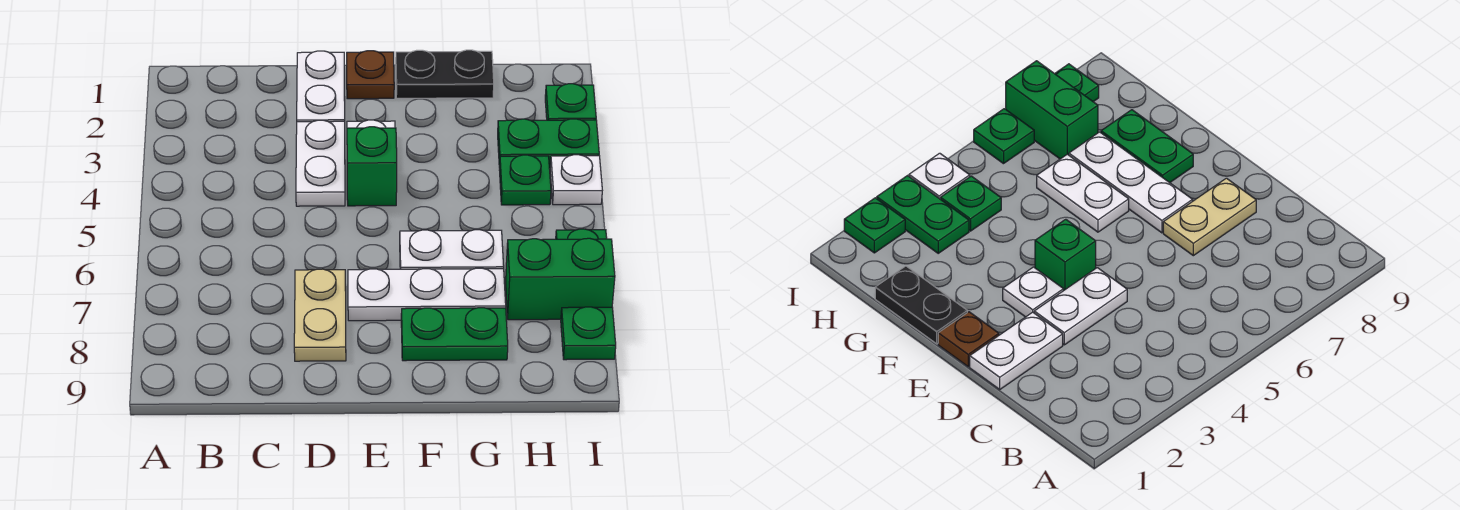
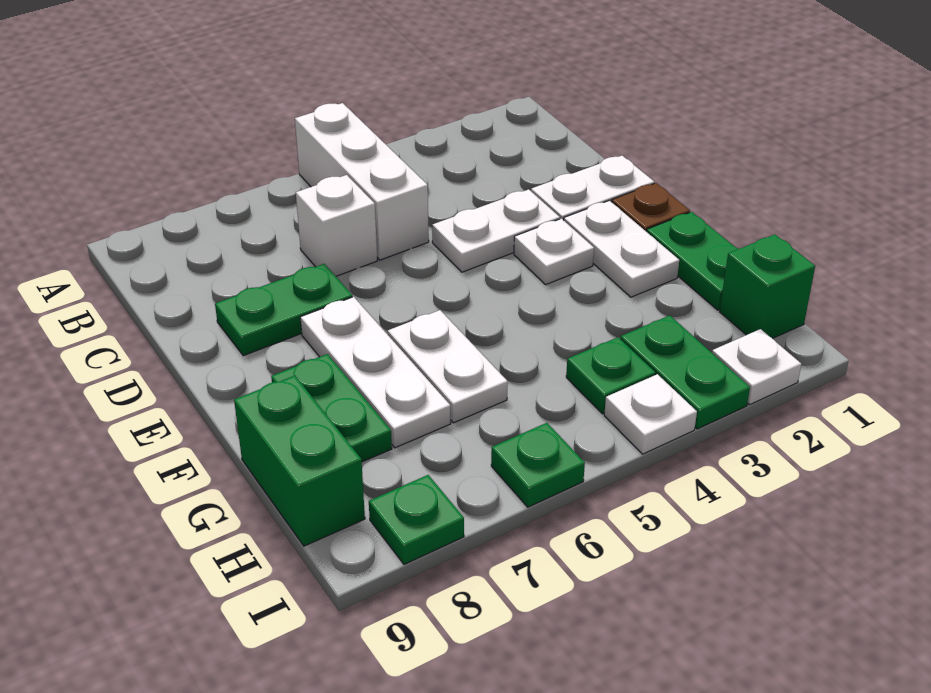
none -> white brick A5:C5 level 1
none -> white brick C6 level 1
tan plate D7:D8 level 1 -> green plate D7:D8 level 1
none -> white plate E2:F2 level 1
green brick E4 level 1 -> green brick H1 level 1
black plate F1:G1 level 1 -> green plate F1:G1 level 1
green brick H7:I7 level 1 -> green brick G9:H9 level 1
green plate I2 level 1 -> white plate I2 level 1

